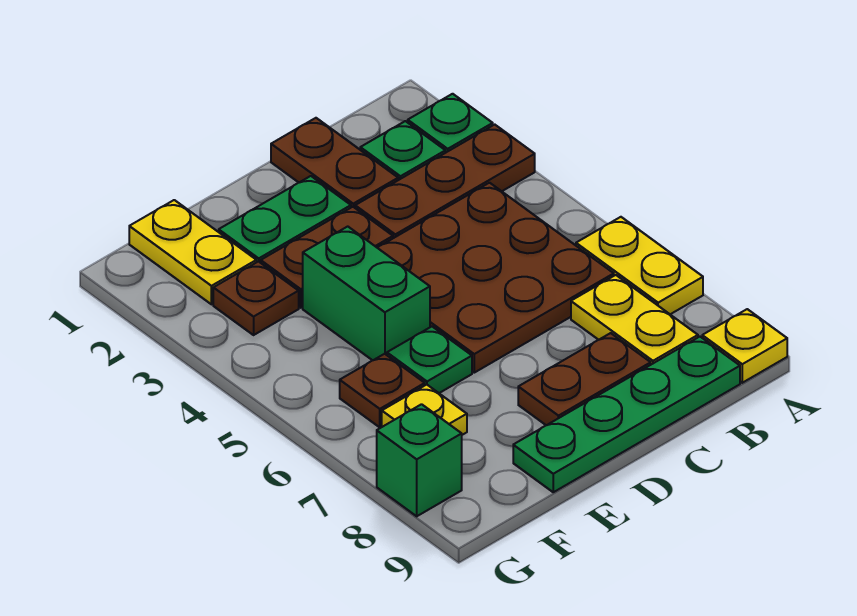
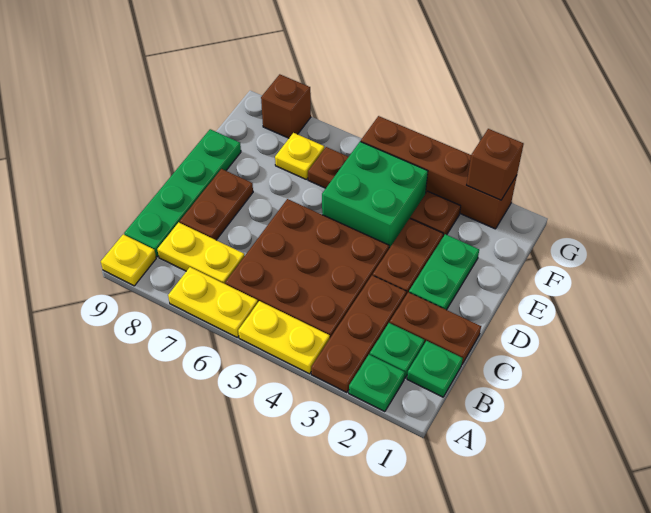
green brick E4:E5 level 1 -> green brick E4:F5 level 1
green plate E6 level 1 -> green plate B1 level 1
yellow plate F1:F2 level 1 -> yellow plate A4:A5 level 1
none -> brown brick G2:G5 level 1
none -> brown brick G2 level 2
green brick G8 level 1 -> brown brick G8 level 1

